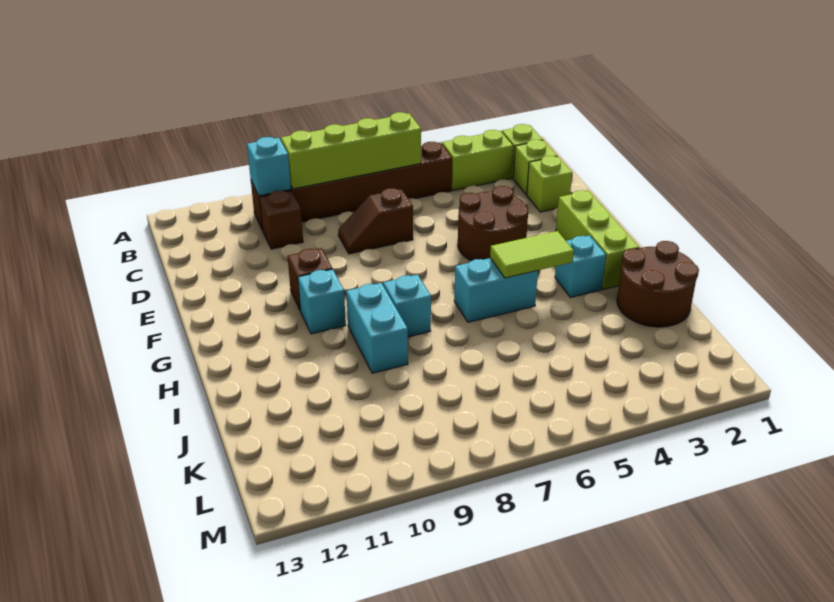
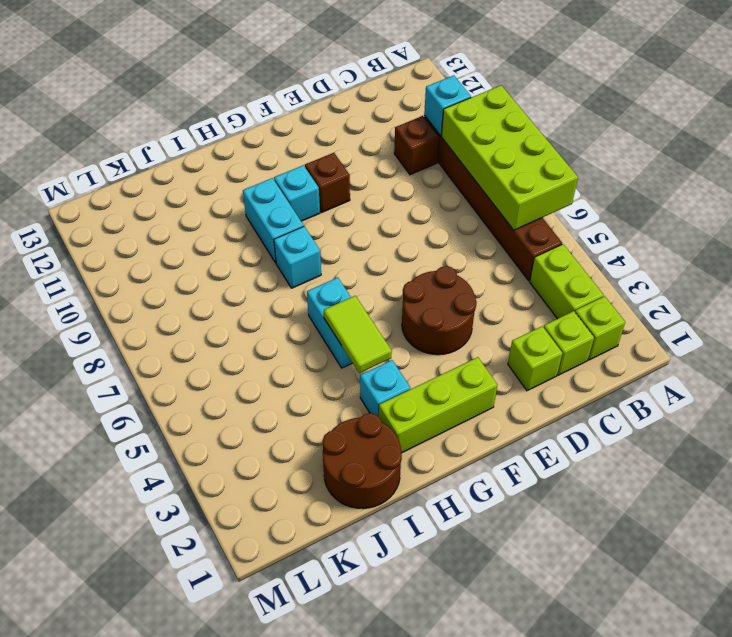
lime brick B6:B9 level 2 -> lime brick A6:B9 level 2
brown slope D7:D8 level 1 top 7 -> none
cyan brick H9:I9 level 1 -> cyan brick H9:H10 level 1

